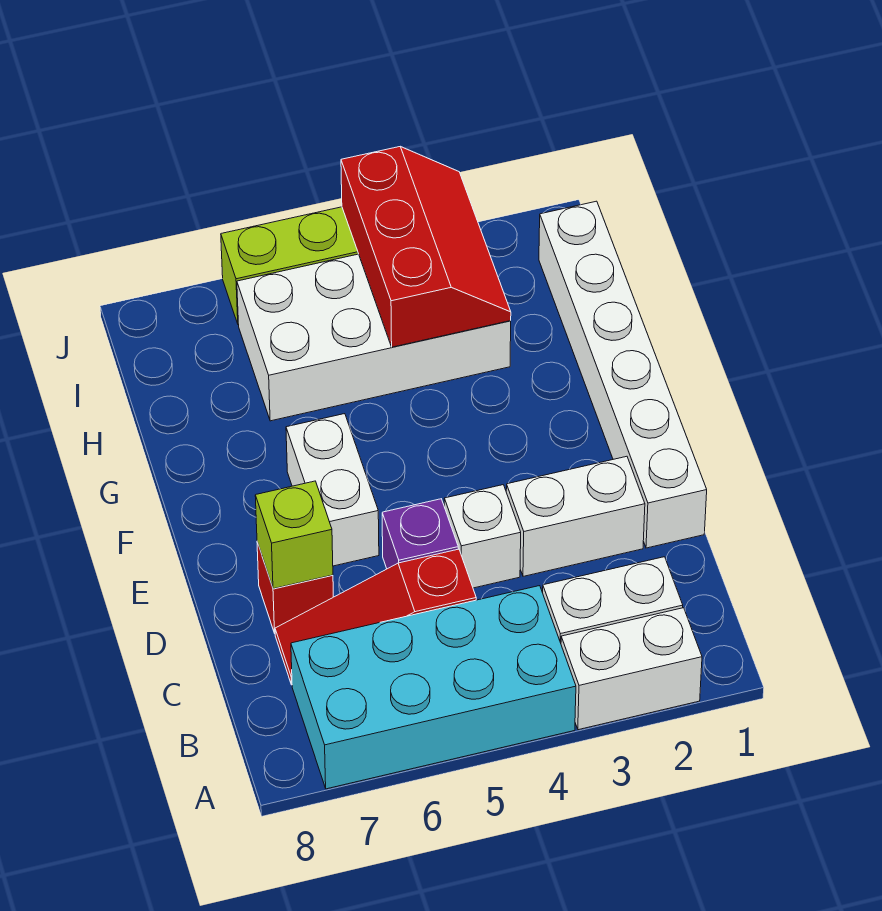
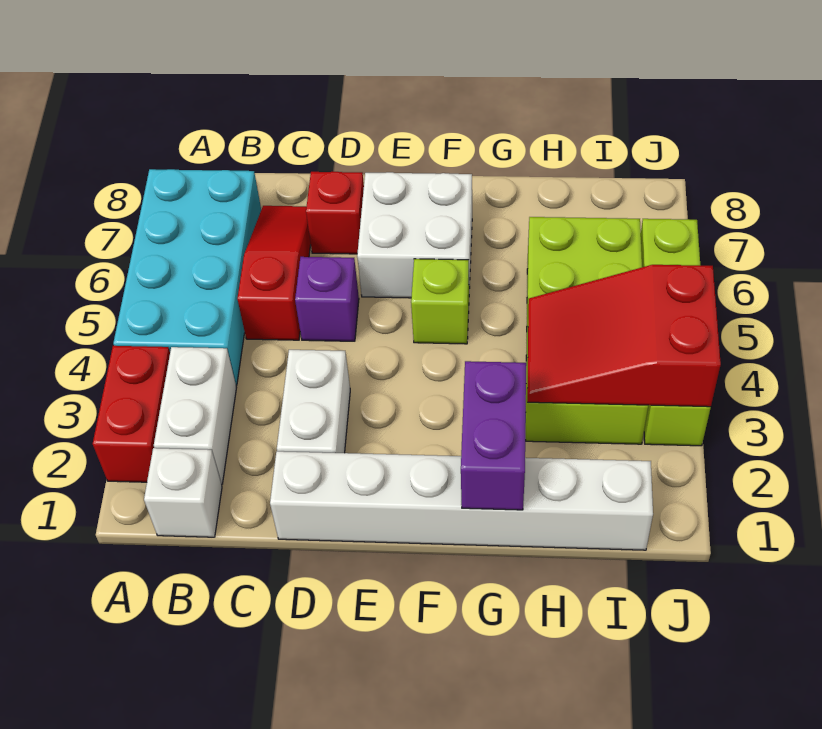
white brick A2:A3 level 1 -> red brick A2:A3 level 1
white brick D4 level 1 -> white brick B1 level 1
lime brick D7 level 2 -> lime brick F5 level 1
white brick E6:F6 level 1 -> white brick E6:F7 level 1
none -> purple brick G1:G2 level 2
white brick H3:I6 level 1 -> lime brick H3:I6 level 1
red slope H3:J4 level 2 top 4 -> red slope H3:J4 level 2 top J

